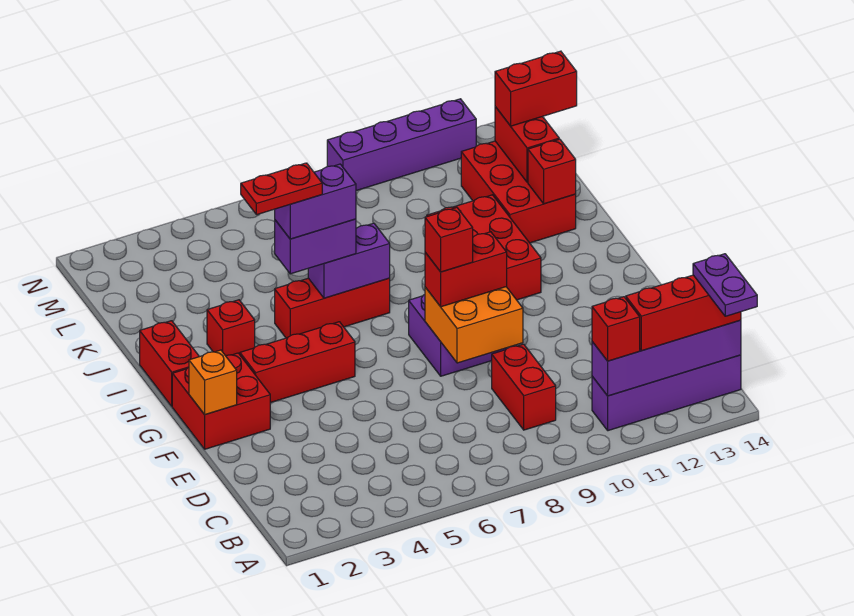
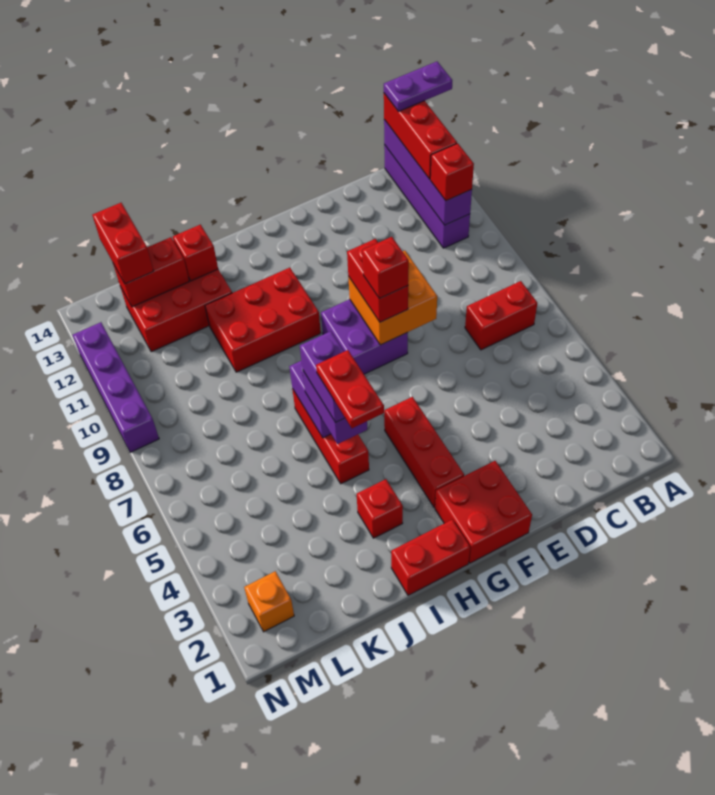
red brick C9:D9 level 1 -> red brick B7:C7 level 1
orange brick F1 level 2 -> orange brick M2 level 1

